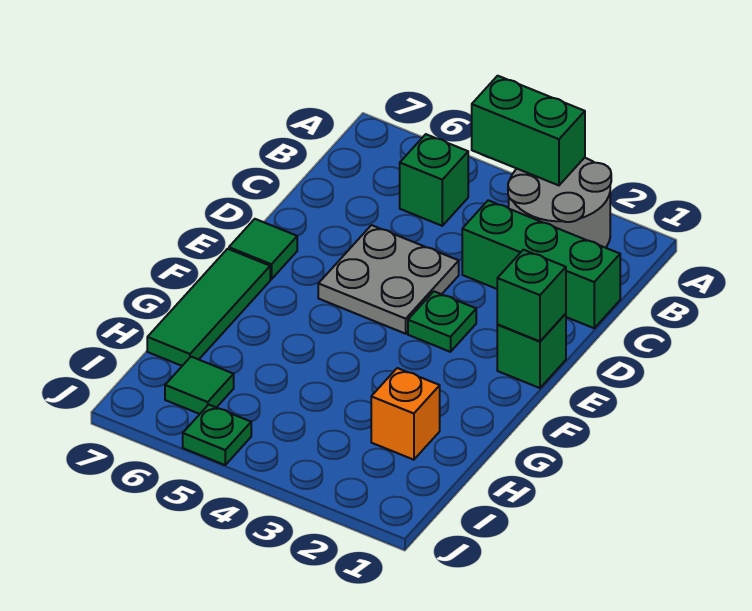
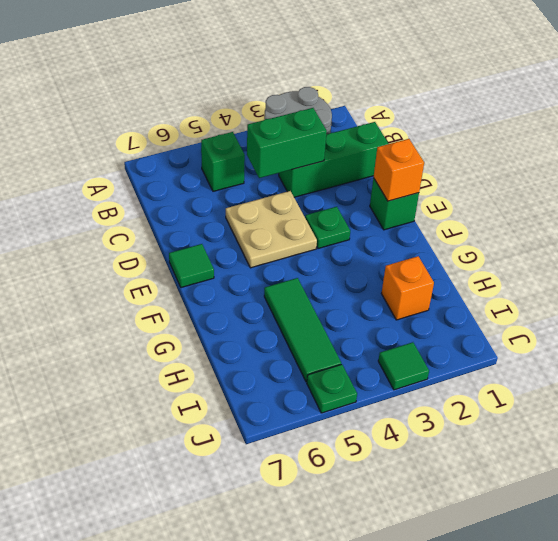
green brick A3:A4 level 2 -> green brick C3:C4 level 2
grey plate D4:E5 level 1 -> tan plate D4:E5 level 1
green brick E1 level 2 -> orange brick E1 level 2
green tile F7:H7 level 1 -> green tile G5:I5 level 1
green tile I6 level 1 -> green tile J3 level 1

